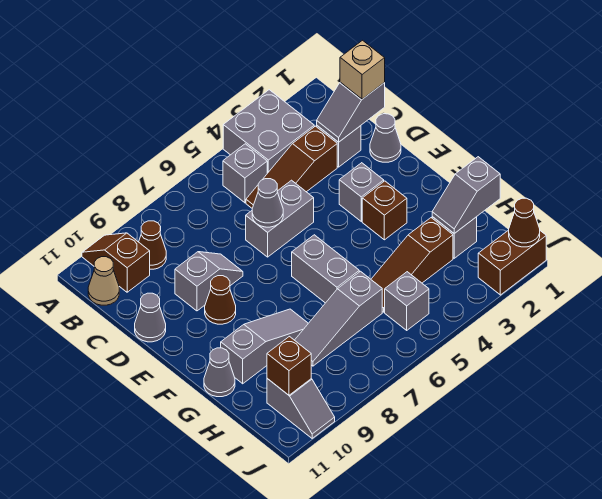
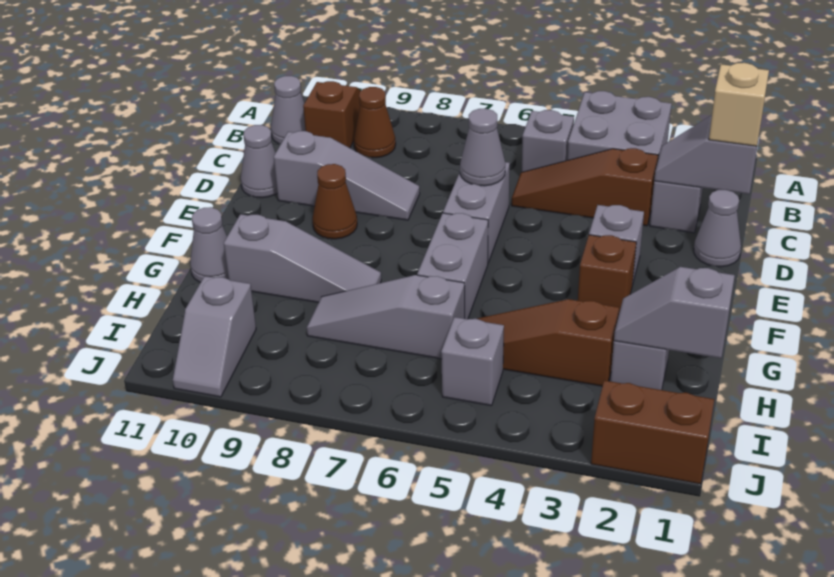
tan cone B11 level 1 -> grey cone B11 level 1
grey brick D5:D6 level 1 -> grey brick D6:E6 level 1
grey slope D8:D9 level 1 top 9 -> grey slope D8:D10 level 1 top 10
brown brick I10 level 2 -> none
brown cone J1 level 2 -> none

